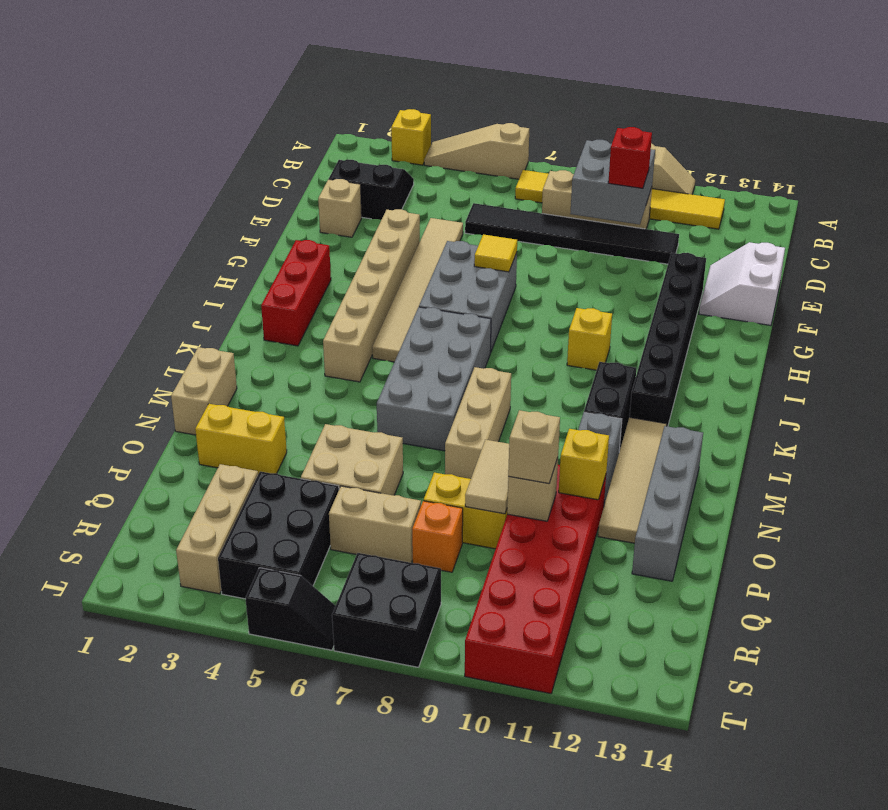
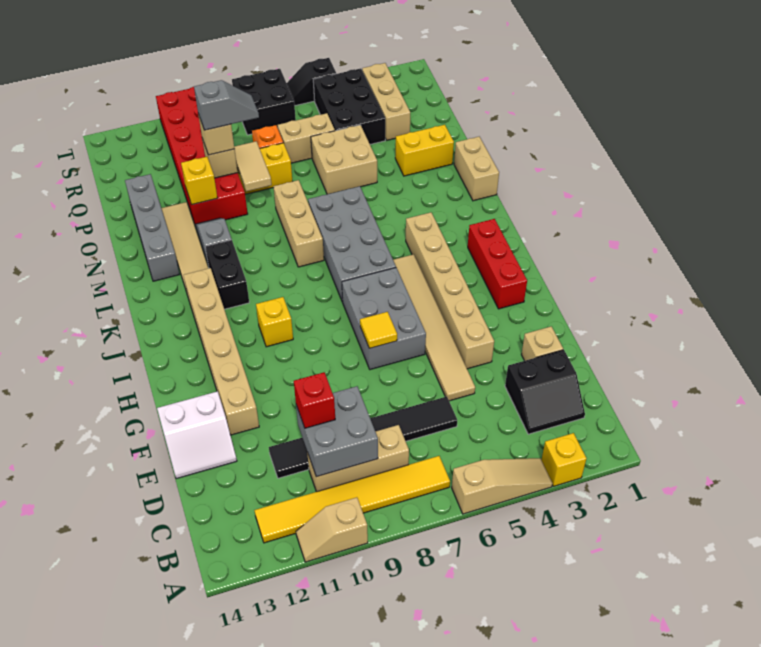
white slope E13:F14 level 1 top 14 -> white slope E13:F14 level 1 top F
black brick F12:K12 level 1 -> tan brick F12:K12 level 1
none -> grey slope P9:P10 level 4 top 10

